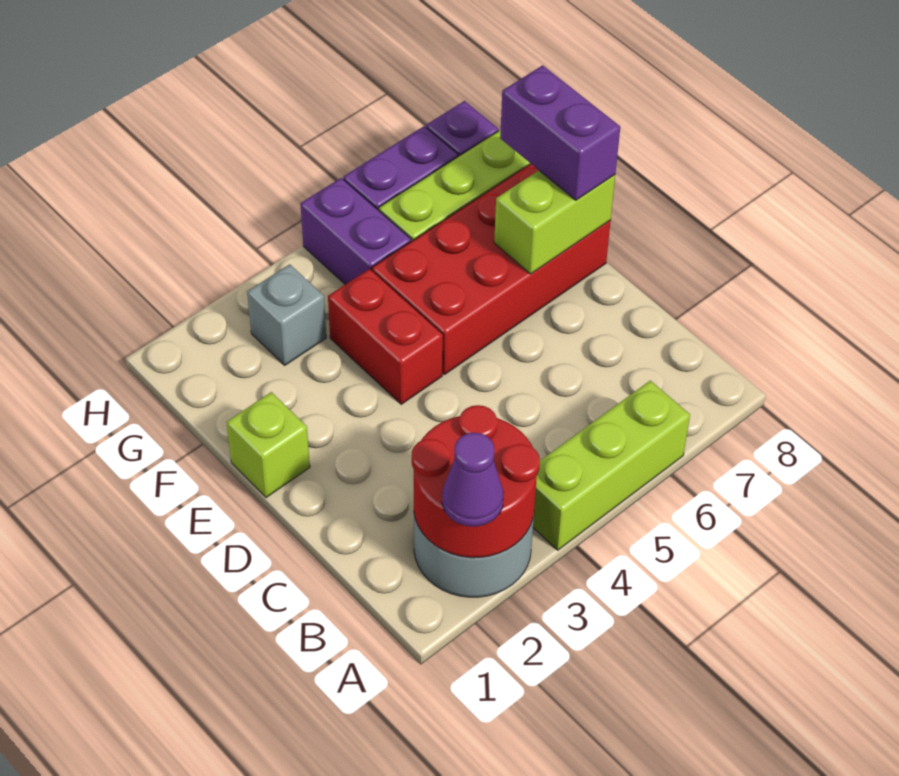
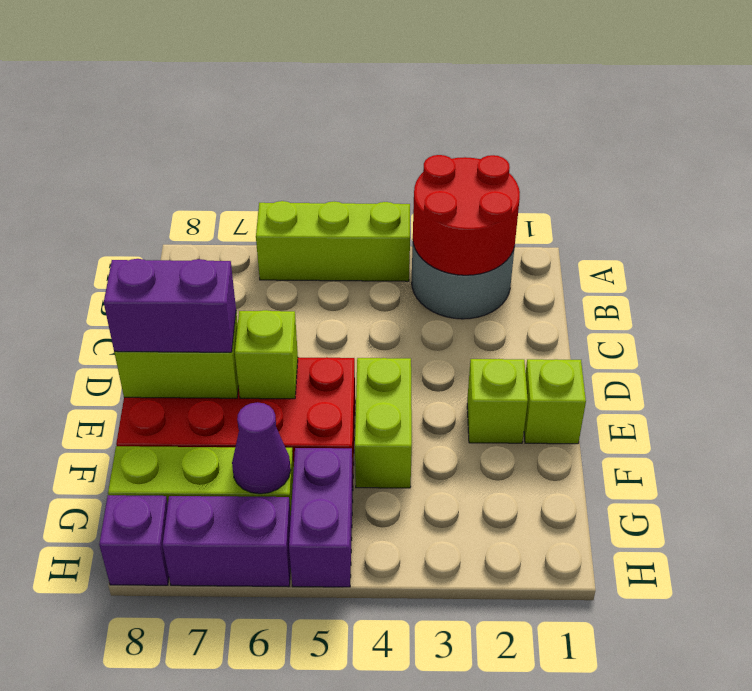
purple cone A2 level 3 -> purple cone G6 level 2
none -> lime brick E2 level 1
red brick E4:F4 level 1 -> lime brick E4:F4 level 1
none -> lime brick E6 level 2
purple brick E8:F8 level 3 -> purple brick E7:E8 level 3
grey brick G3 level 1 -> none

